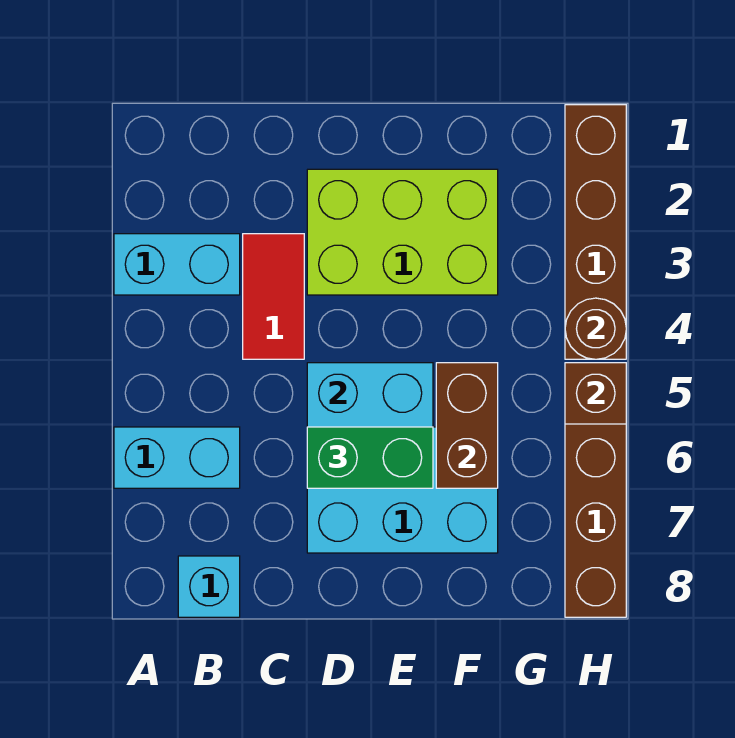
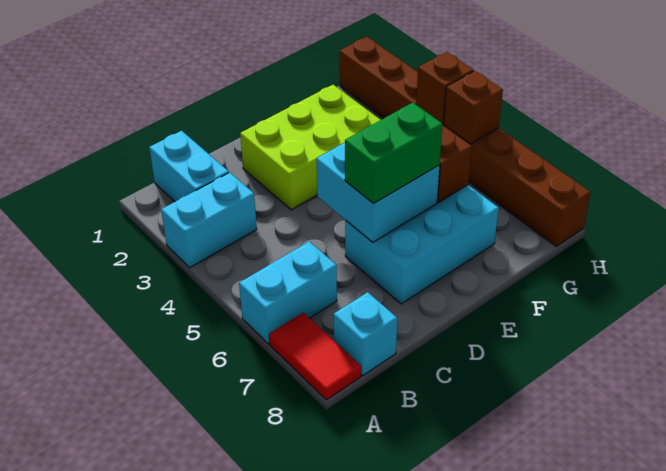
none -> cyan brick B1:B2 level 1
red tile C3:C4 level 1 -> red tile A7:A8 level 1
brown round brick H4 level 2 -> brown brick H4 level 2

